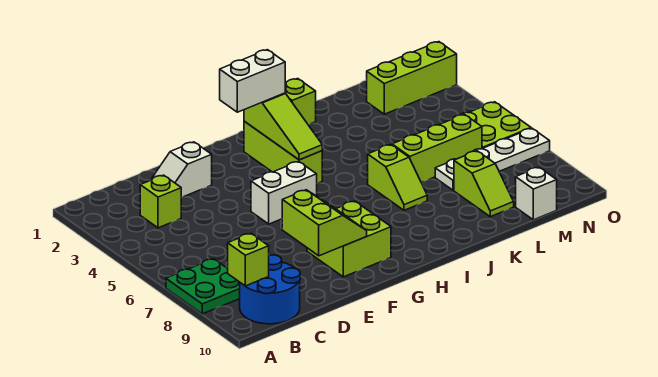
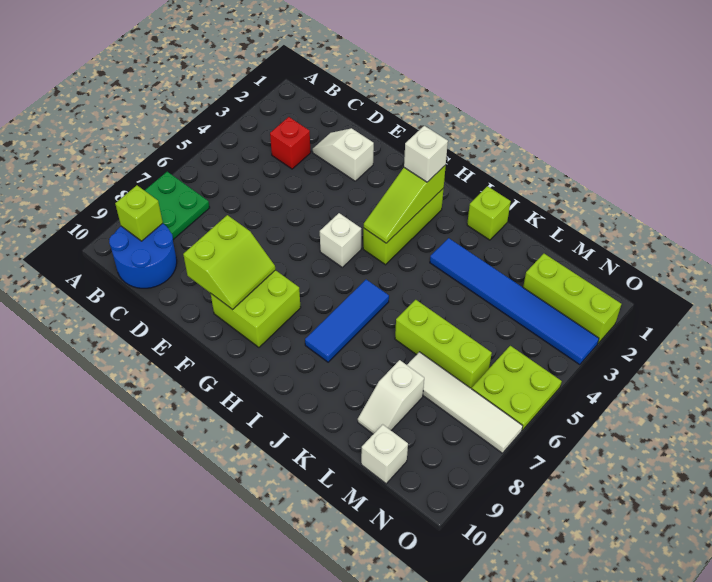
lime brick C3 level 1 -> red brick C3 level 1
white brick F5:G5 level 1 -> white brick G5 level 1
white brick G2:H2 level 3 -> white brick H2 level 3
none -> blue tile I6:I8 level 1
none -> blue tile J3:O3 level 1
lime slope J6:J7 level 1 top 6 -> none
white plate L7:O7 level 1 -> white tile L7:O7 level 1
lime slope L8:L9 level 1 top 8 -> white slope L8:L9 level 1 top 8

